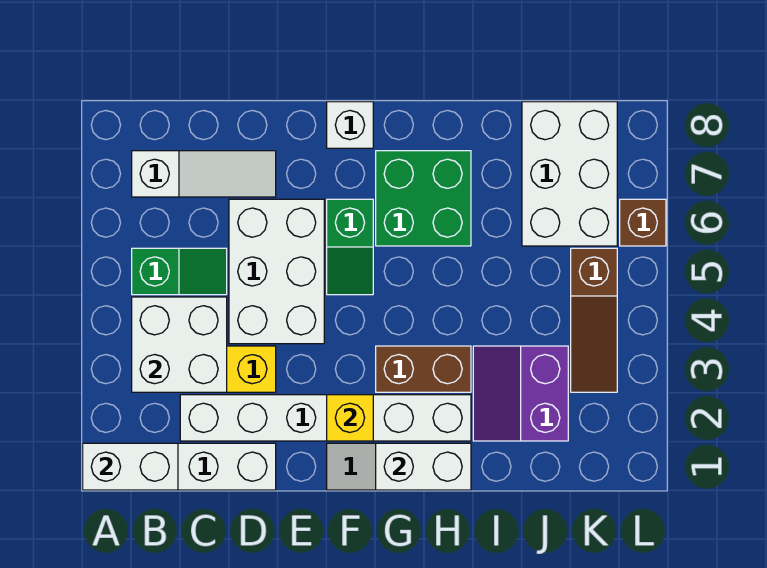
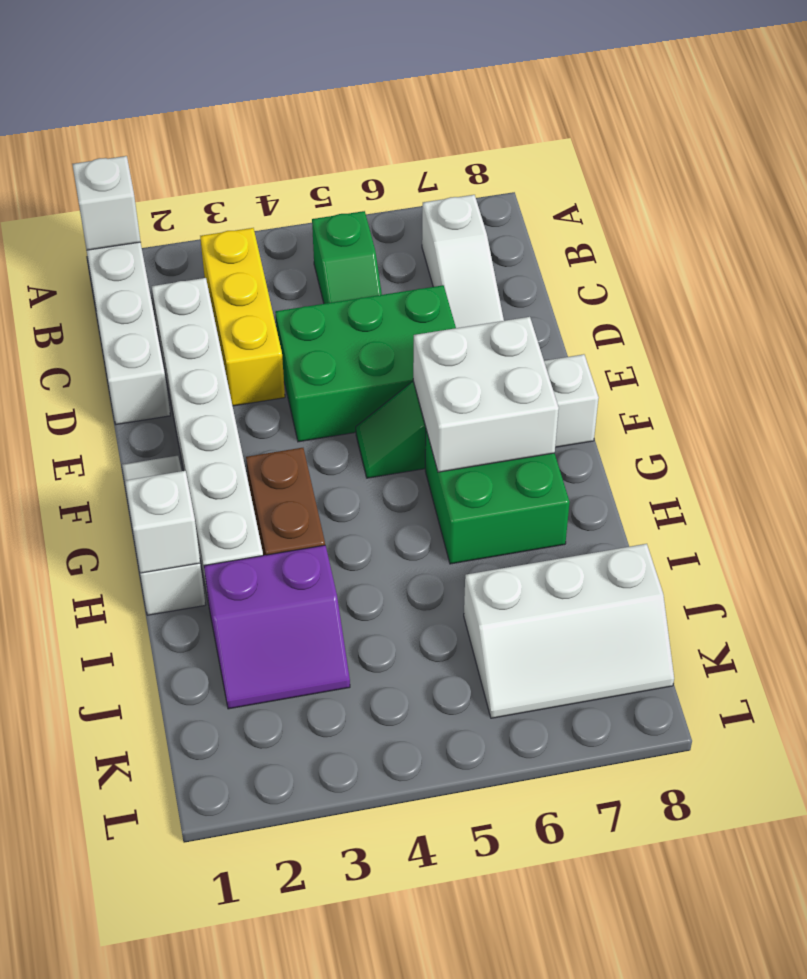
white brick A1:B1 level 2 -> white brick A1 level 2
white brick B3:C4 level 2 -> white brick F6:G7 level 2
white brick D4:E6 level 1 -> green brick D4:E6 level 1
yellow brick F2 level 2 -> none
white brick G1:H1 level 2 -> white brick H1 level 2
purple slope I2:J3 level 1 top J -> purple slope I2:J3 level 1 top I
white brick J6:K8 level 1 -> white slope J6:K8 level 1 top J
brown slope K3:K5 level 1 top 5 -> none
brown brick L6 level 1 -> none

